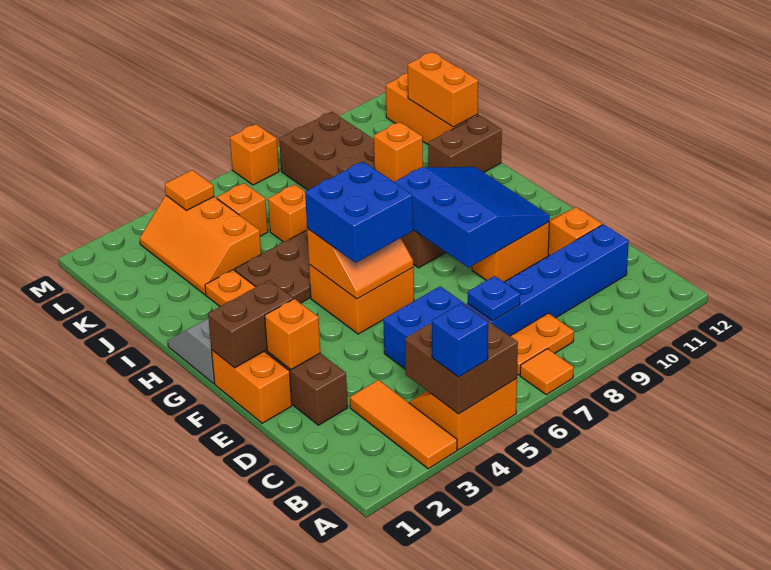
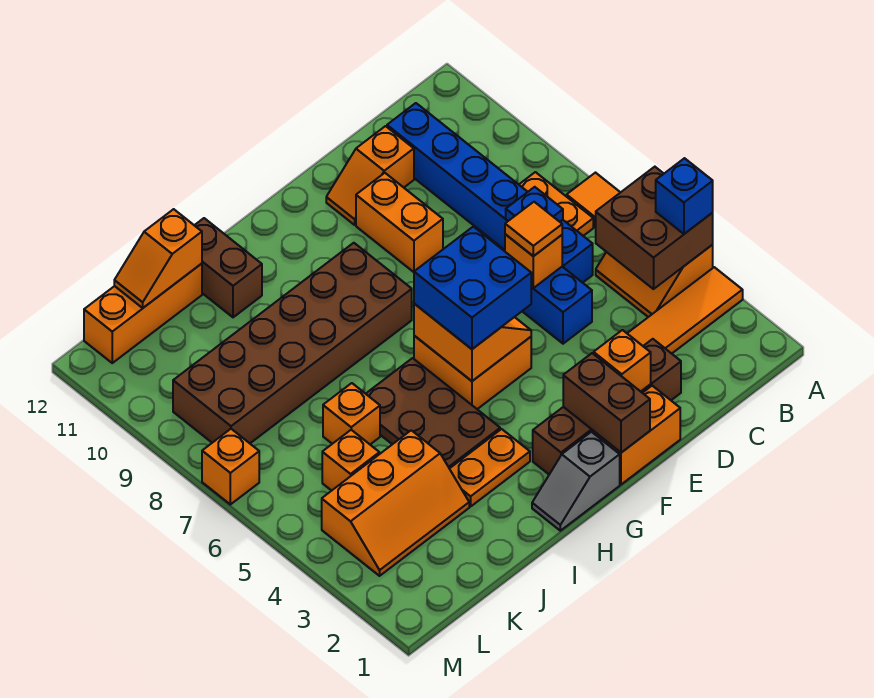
blue slope E8:G10 level 2 top 8 -> none
orange brick I9 level 2 -> orange brick D6 level 2
orange brick J12:K12 level 2 -> orange slope J12:K12 level 2 top J
orange tile L4 level 2 -> orange tile D6 level 3

